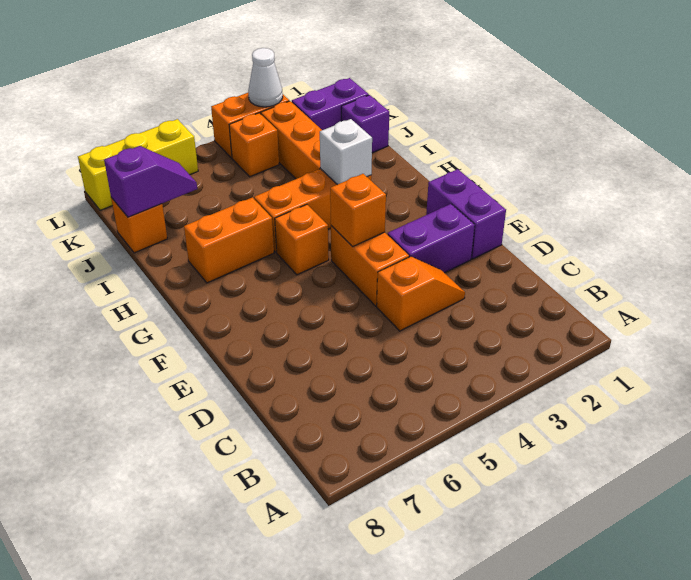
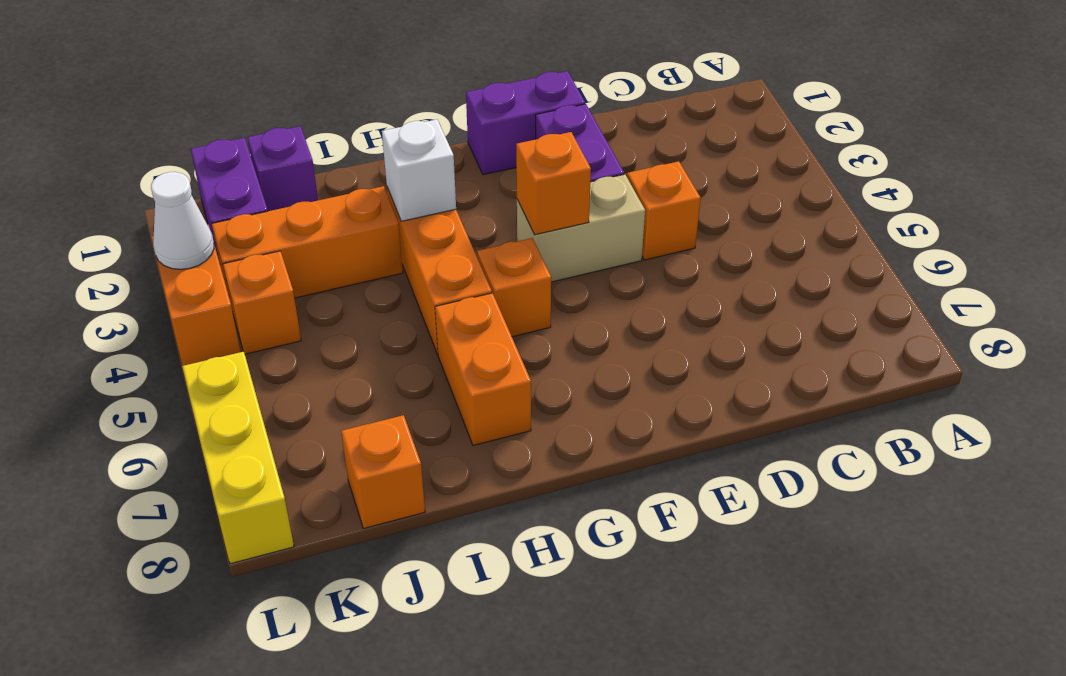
orange brick E4:F4 level 1 -> tan brick E4:F4 level 1
purple slope J7:J8 level 2 top 8 -> none

